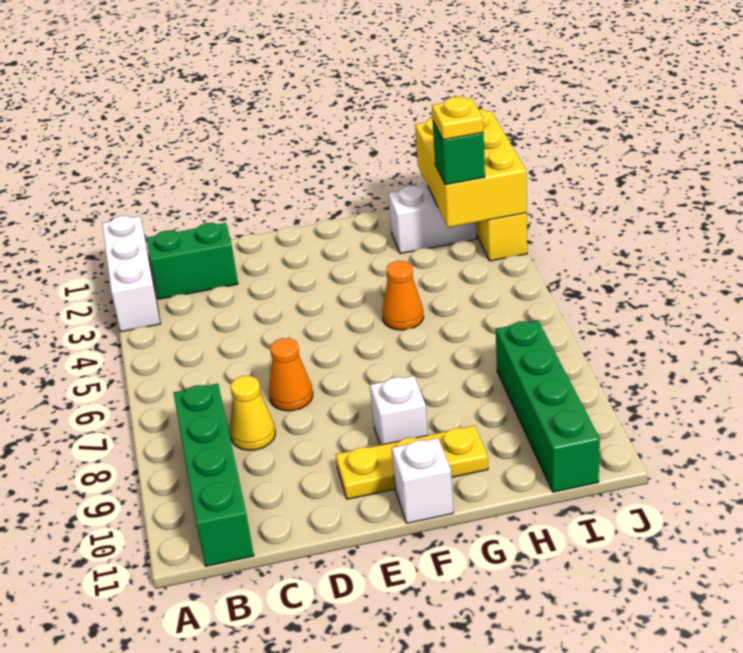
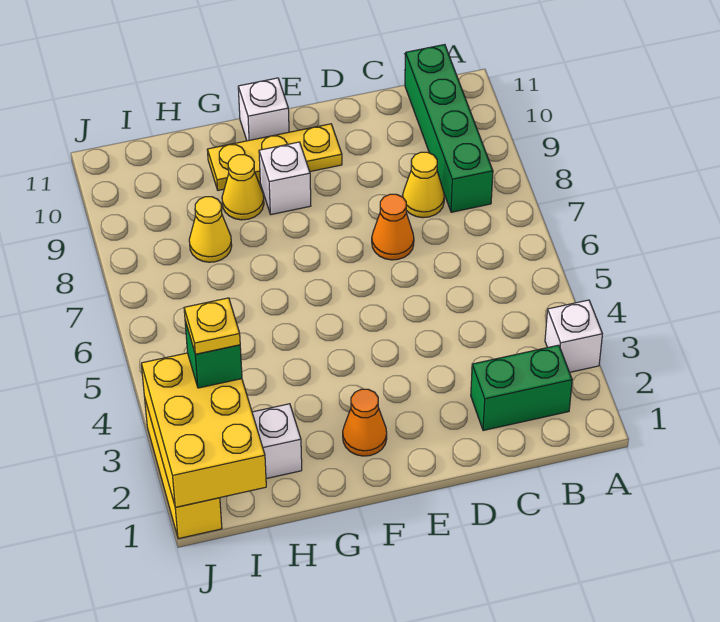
white brick A1:A3 level 1 -> white brick A3 level 1
orange cone G5 level 1 -> orange cone F2 level 1
none -> yellow cone G9 level 1
none -> yellow cone H8 level 1
green brick I8:I11 level 1 -> none

